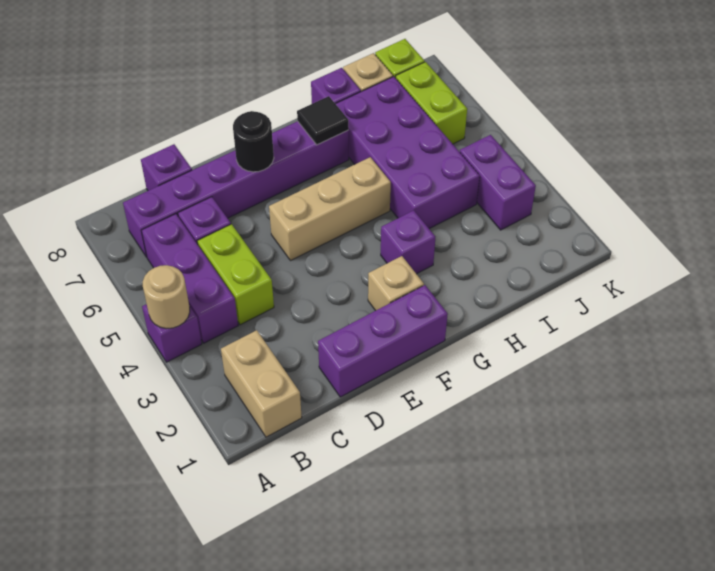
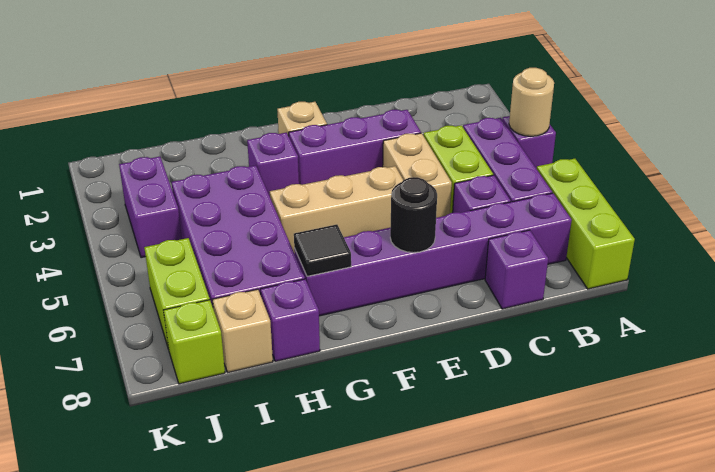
none -> lime brick A6:A8 level 1
tan brick B1:B2 level 1 -> tan brick D4:D5 level 1
purple brick D1:F1 level 1 -> purple brick D3:F3 level 1

